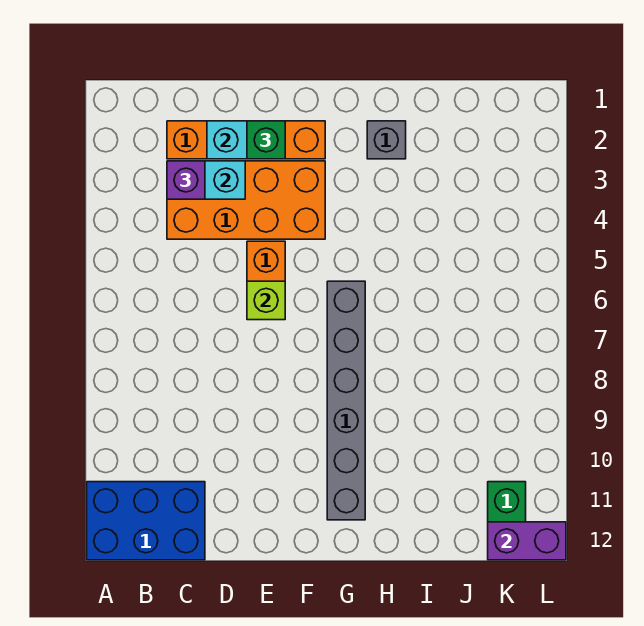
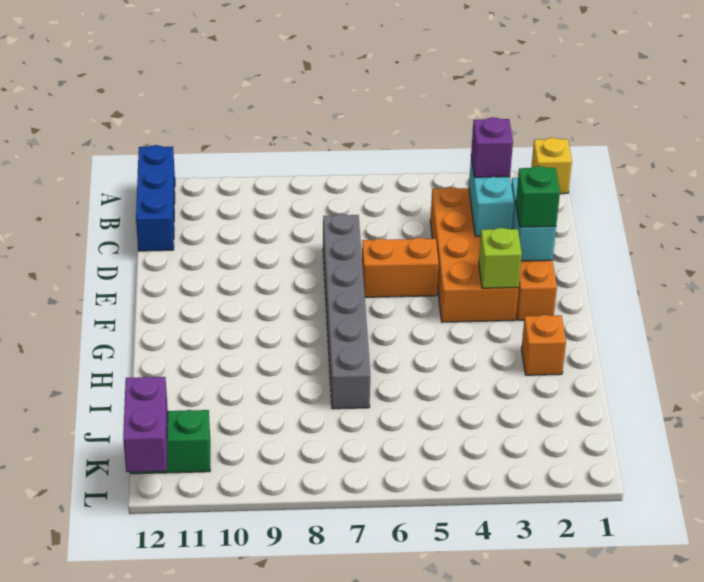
none -> yellow brick A1 level 1
blue brick A11:C12 level 1 -> blue brick A12:C12 level 1
lime brick E6 level 2 -> lime brick F3 level 2
grey brick G6:G11 level 1 -> grey brick D7:I7 level 1
grey brick H2 level 1 -> orange brick H2 level 1

